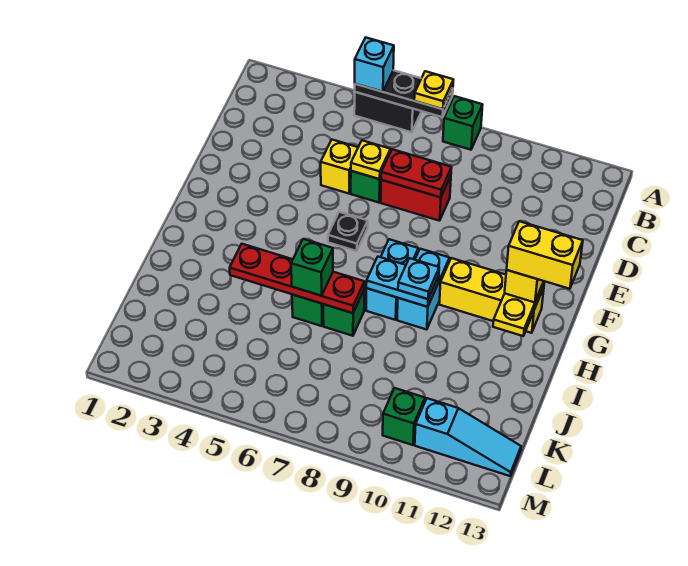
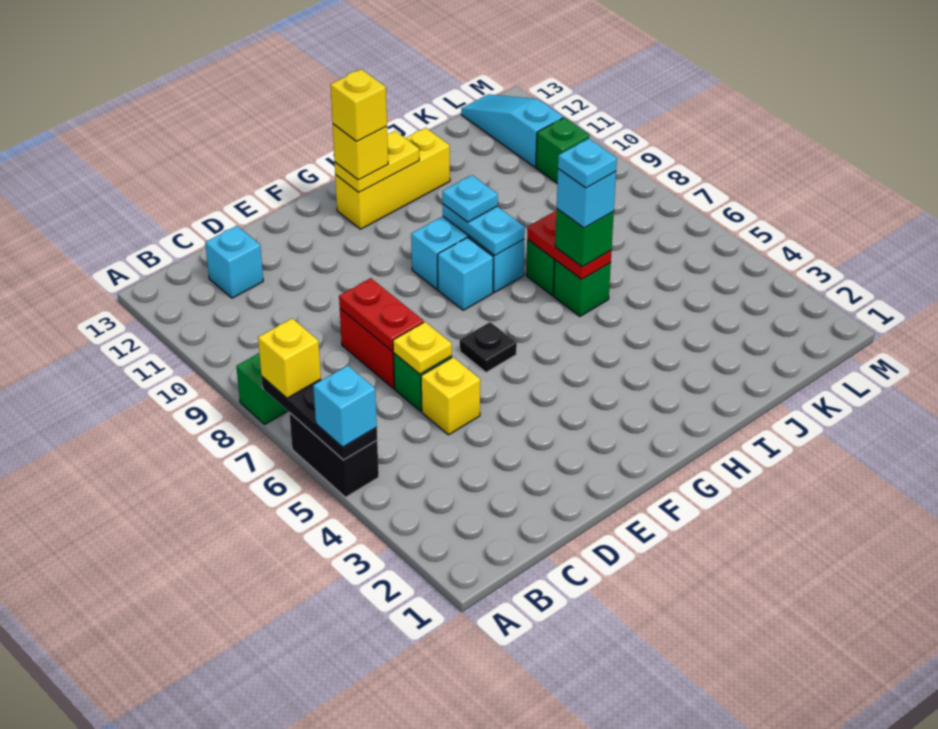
yellow plate A7 level 3 -> yellow brick A7 level 3
none -> cyan brick C12 level 1
yellow brick G10:G12 level 1 -> yellow brick G12:I12 level 1
yellow brick G12:G13 level 4 -> yellow brick G12 level 4
red plate I4:I7 level 2 -> red plate I6:I7 level 2
none -> cyan brick I6 level 4
none -> cyan plate I6 level 5

